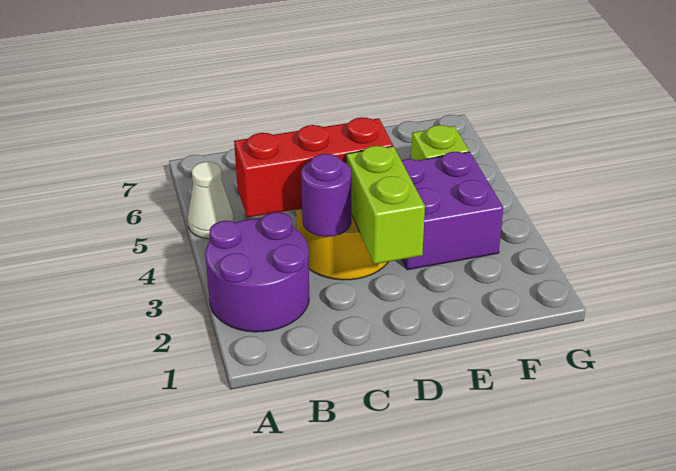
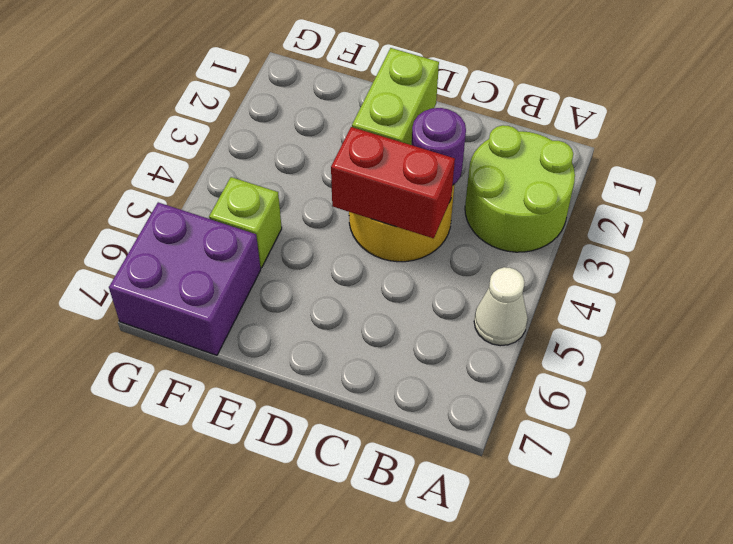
purple round brick A2:B3 level 1 -> lime round brick A2:B3 level 1
red brick B4:D4 level 2 -> red brick C4:D4 level 2
purple brick E3:F4 level 1 -> purple brick F6:G7 level 1

